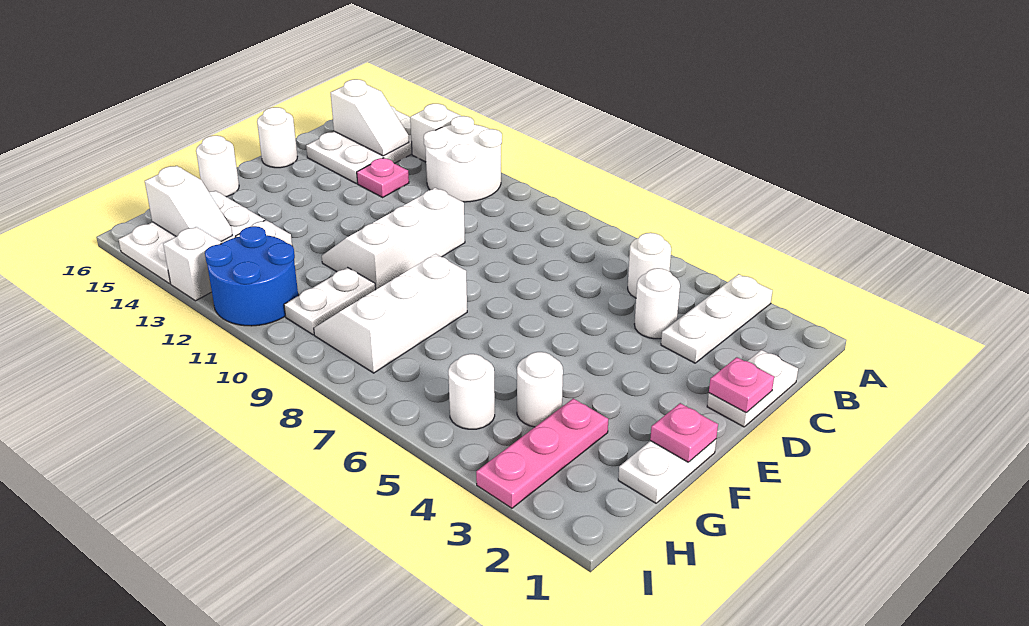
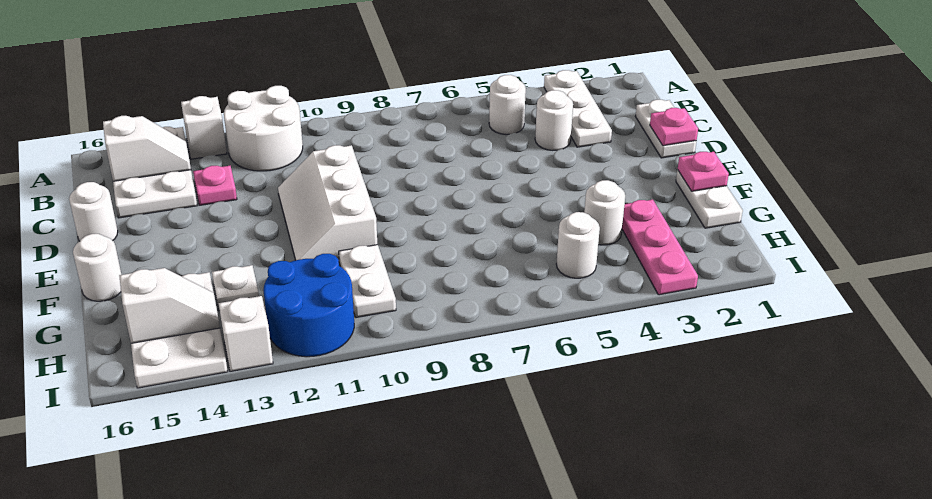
white slope F8:H9 level 1 top 8 -> none

